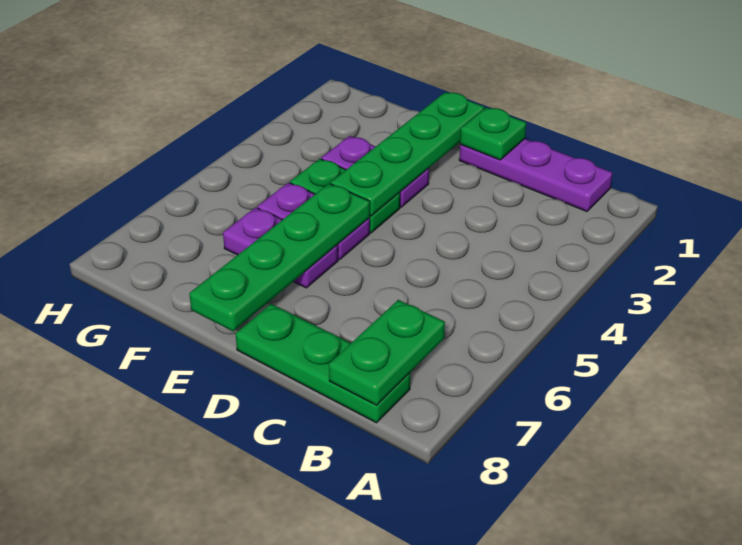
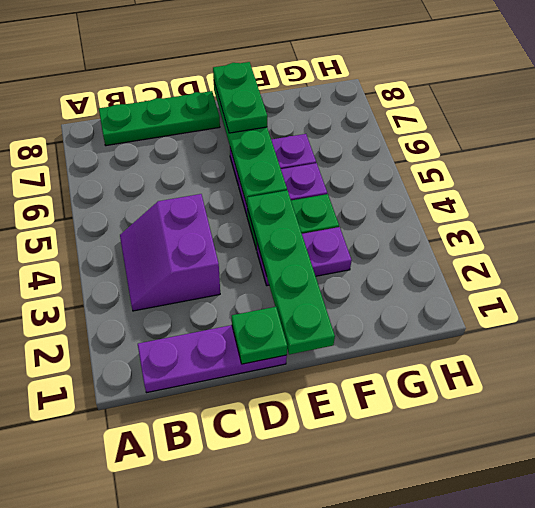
none -> purple slope B3:C4 level 1 top C
green plate B7:B8 level 2 -> green plate E7:E8 level 3

